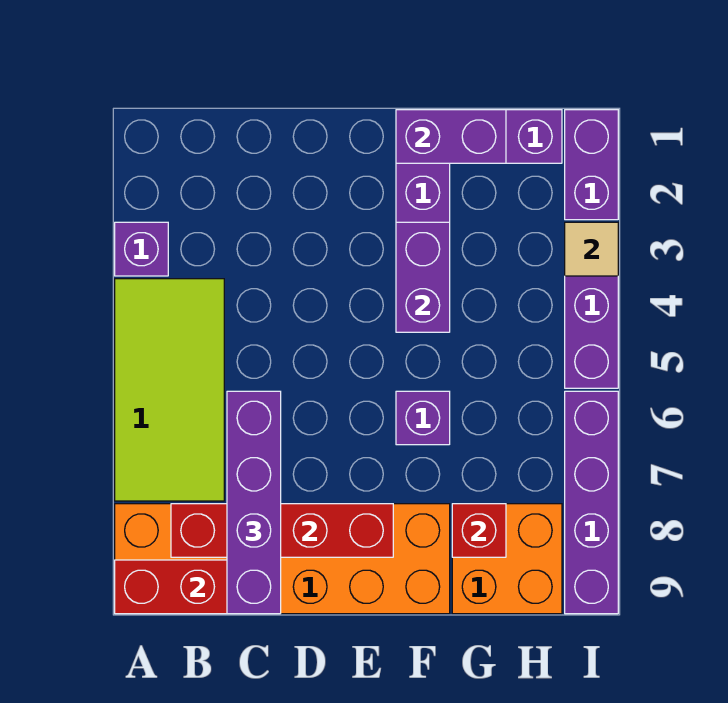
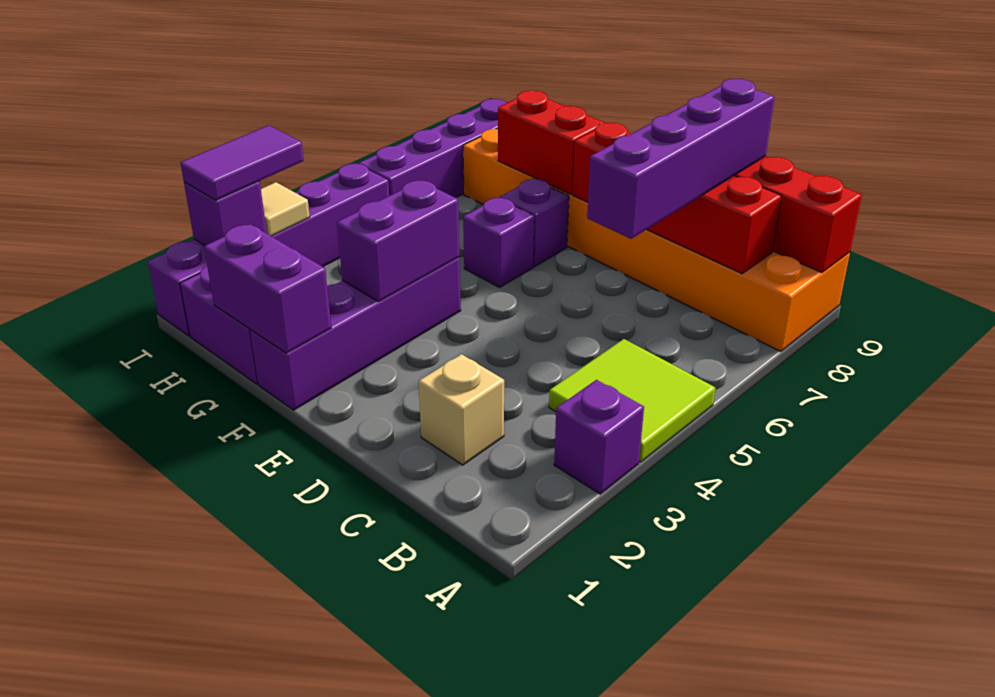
lime tile A4:B7 level 1 -> lime tile A4:B5 level 1
none -> tan brick C2 level 1
none -> purple brick F7 level 1
red brick G8 level 2 -> red brick F8:G8 level 2
none -> purple brick I2 level 2
none -> purple tile I2:I3 level 3

